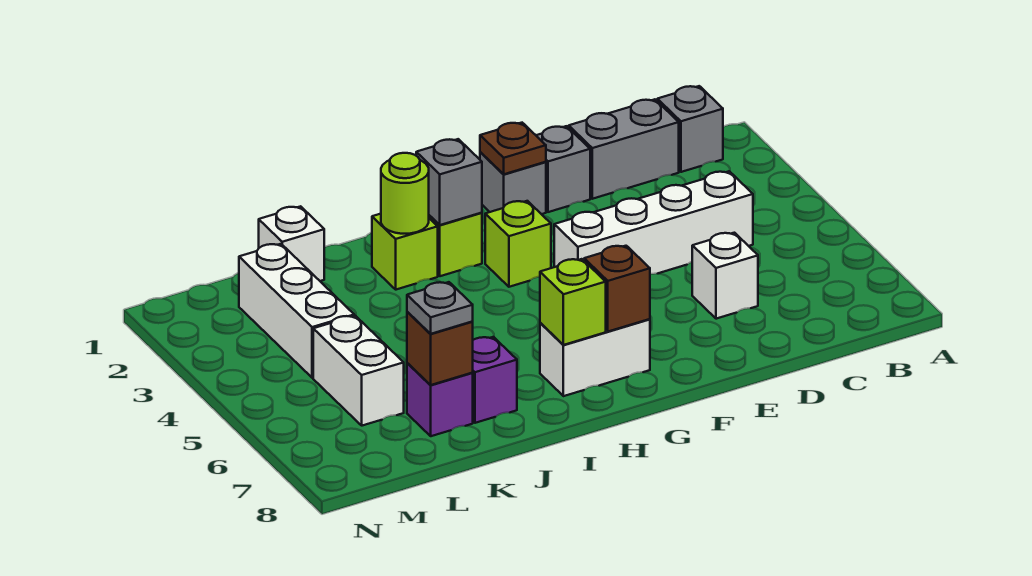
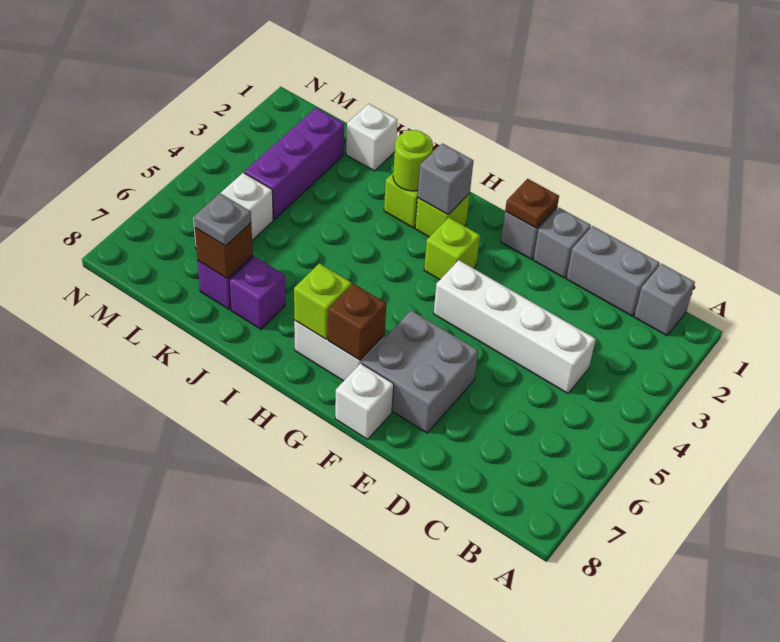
white brick D6 level 1 -> white brick F8 level 1
none -> grey brick E6:F7 level 1
white brick L2:L4 level 1 -> purple brick L2:L4 level 1

